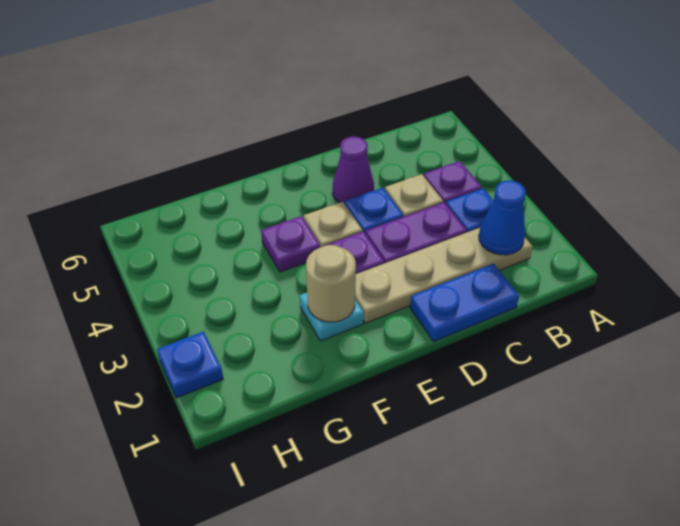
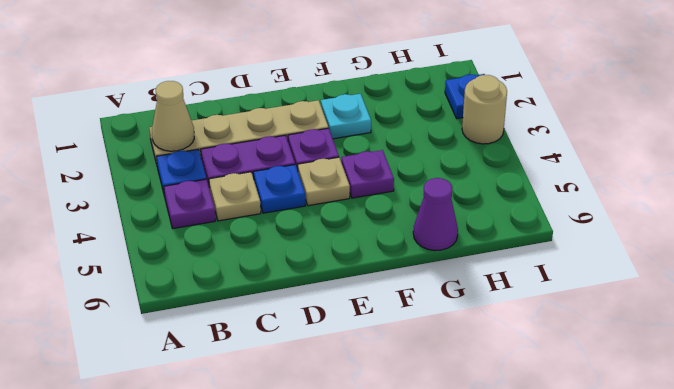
blue cone B2 level 2 -> tan cone B2 level 2
blue plate C1:D1 level 1 -> none
purple cone D5 level 1 -> purple cone G6 level 1
tan round brick F2 level 2 -> tan round brick I3 level 1

